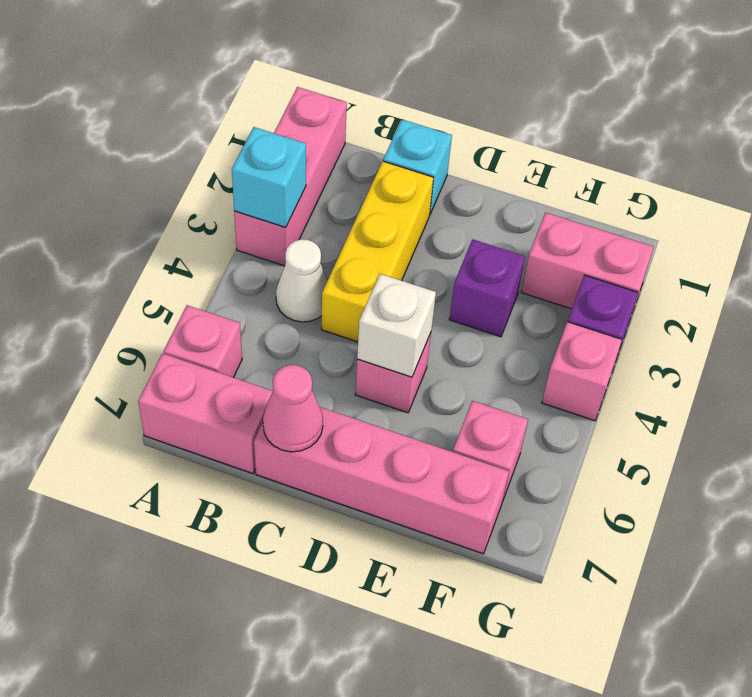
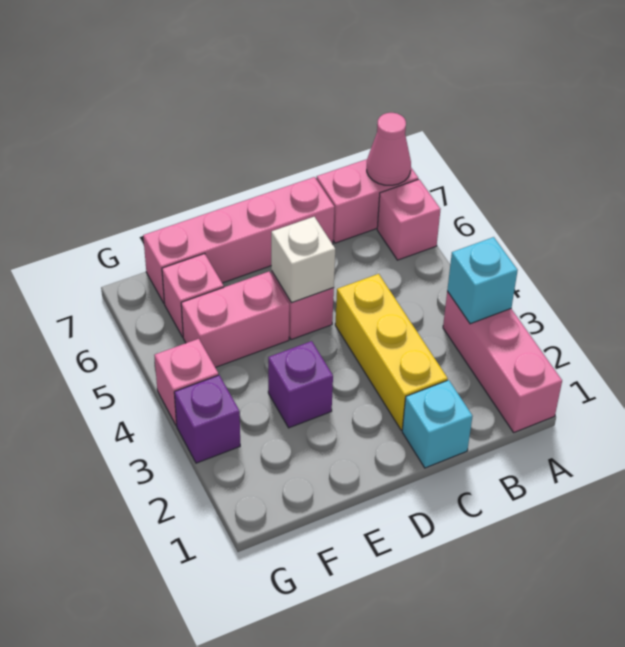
white cone B4 level 1 -> none
pink cone C7 level 2 -> pink cone A7 level 2
pink brick F2:G2 level 1 -> pink brick E5:F5 level 1

